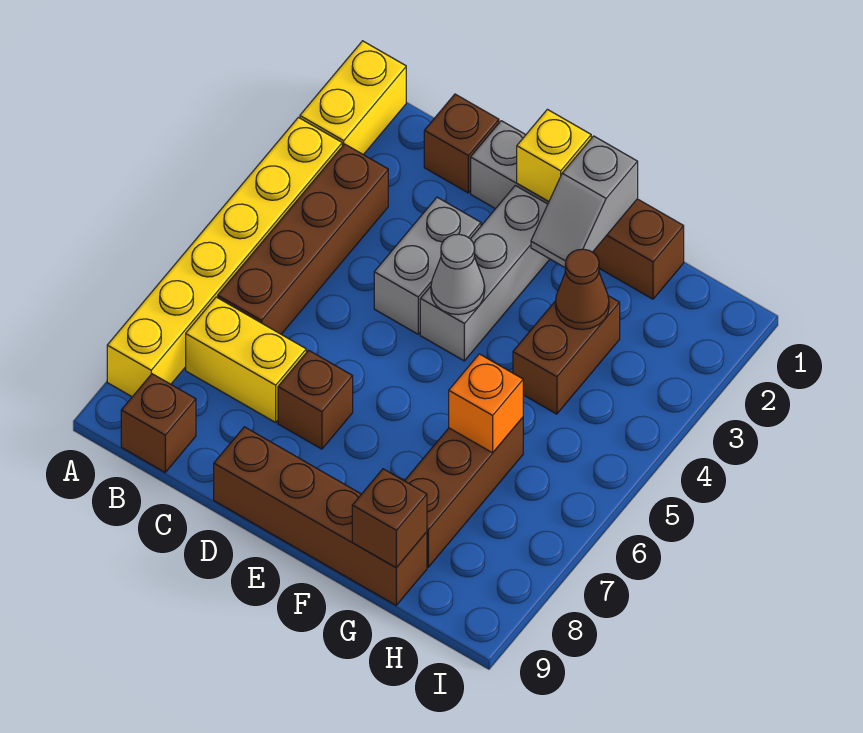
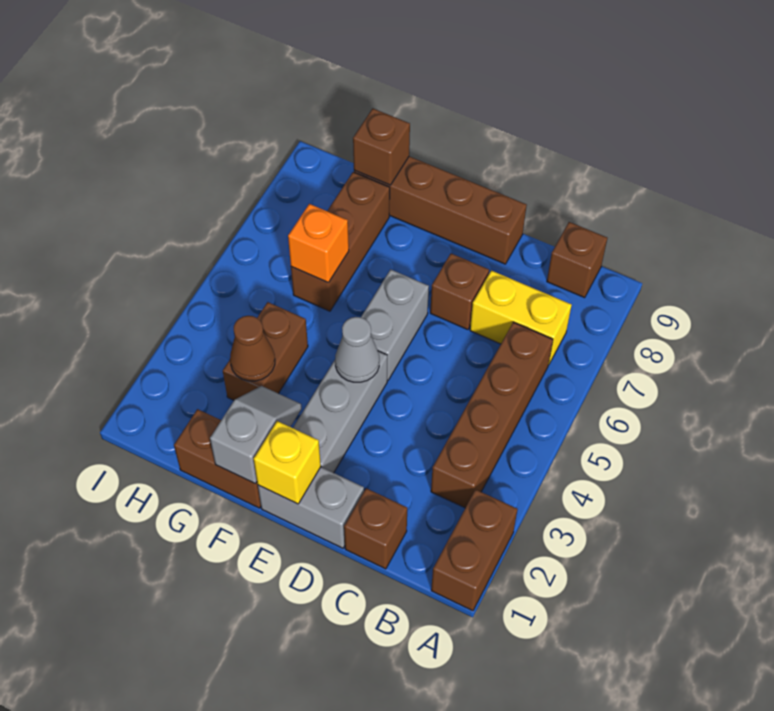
yellow brick A1:A2 level 1 -> brown brick A1:A2 level 1
yellow brick A3:A8 level 1 -> none
grey brick D3:D4 level 1 -> grey brick E5:E6 level 1

